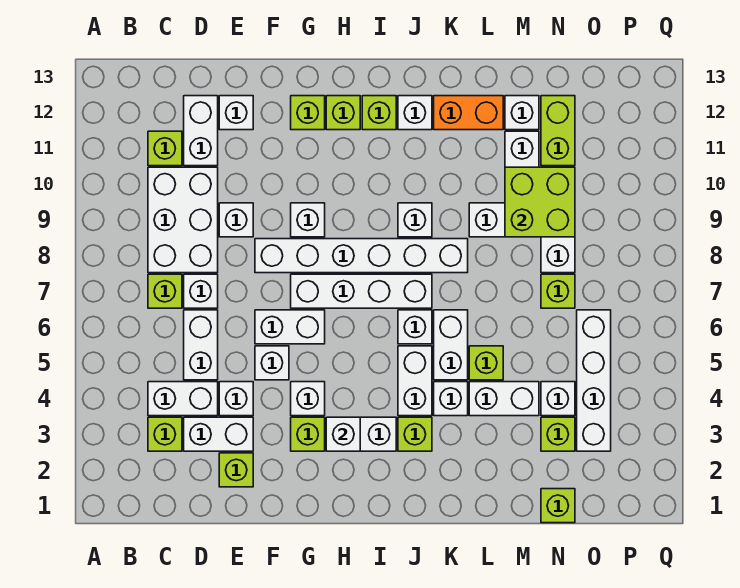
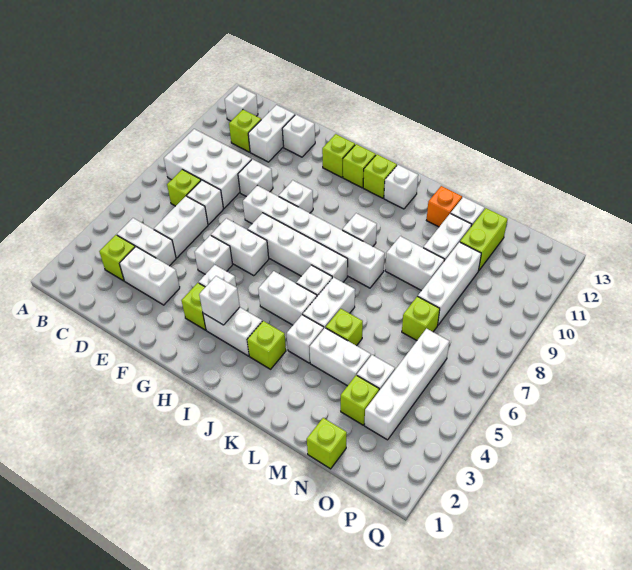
white brick C8:D10 level 1 -> white brick B8:D9 level 1
lime brick E2 level 1 -> none
white brick E4 level 1 -> white brick B12 level 1
white brick J4:J5 level 1 -> white brick I5:J5 level 1
orange brick K12:L12 level 1 -> orange brick L12 level 1
lime brick M9:N10 level 2 -> none

